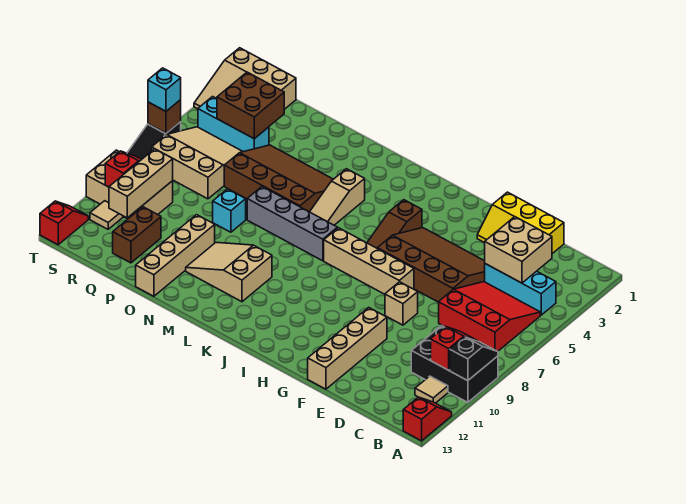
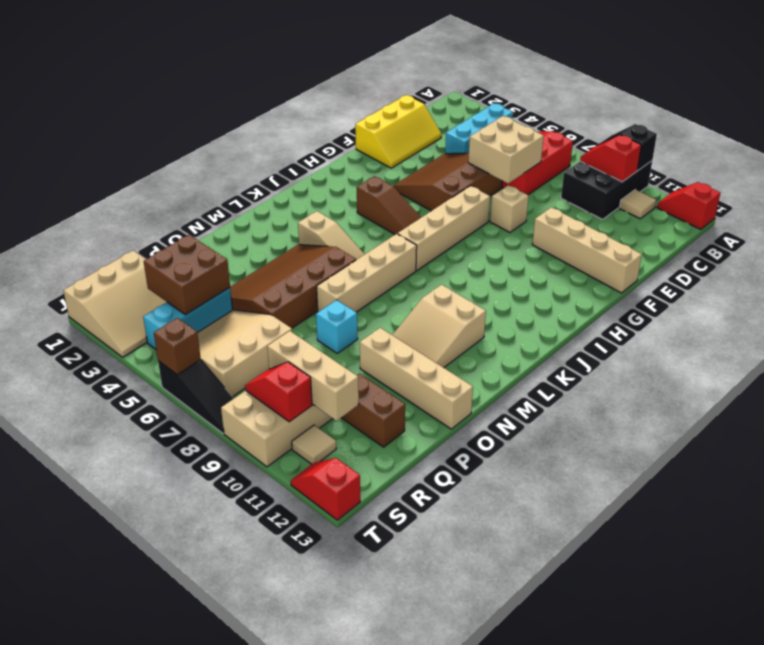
tan brick C3:D4 level 2 -> tan brick D6:E7 level 2
brown slope E4:H6 level 1 top 6 -> brown slope E4:G6 level 1 top 6
grey brick K7:N7 level 1 -> tan brick K7:N7 level 1
cyan brick T6 level 3 -> none

